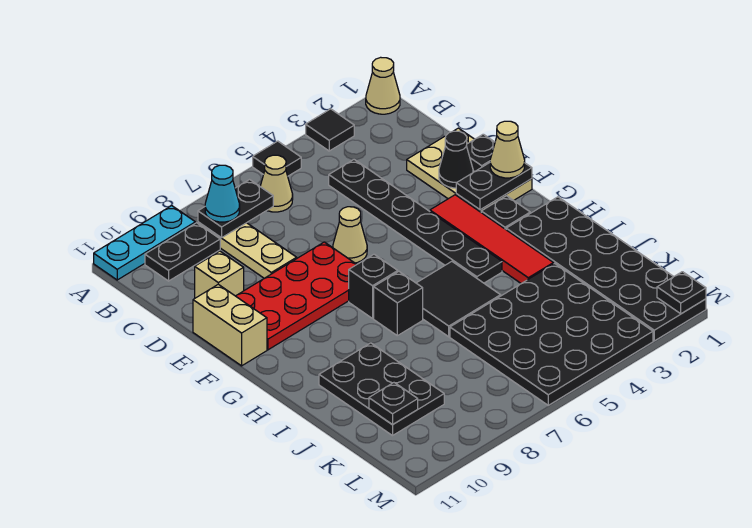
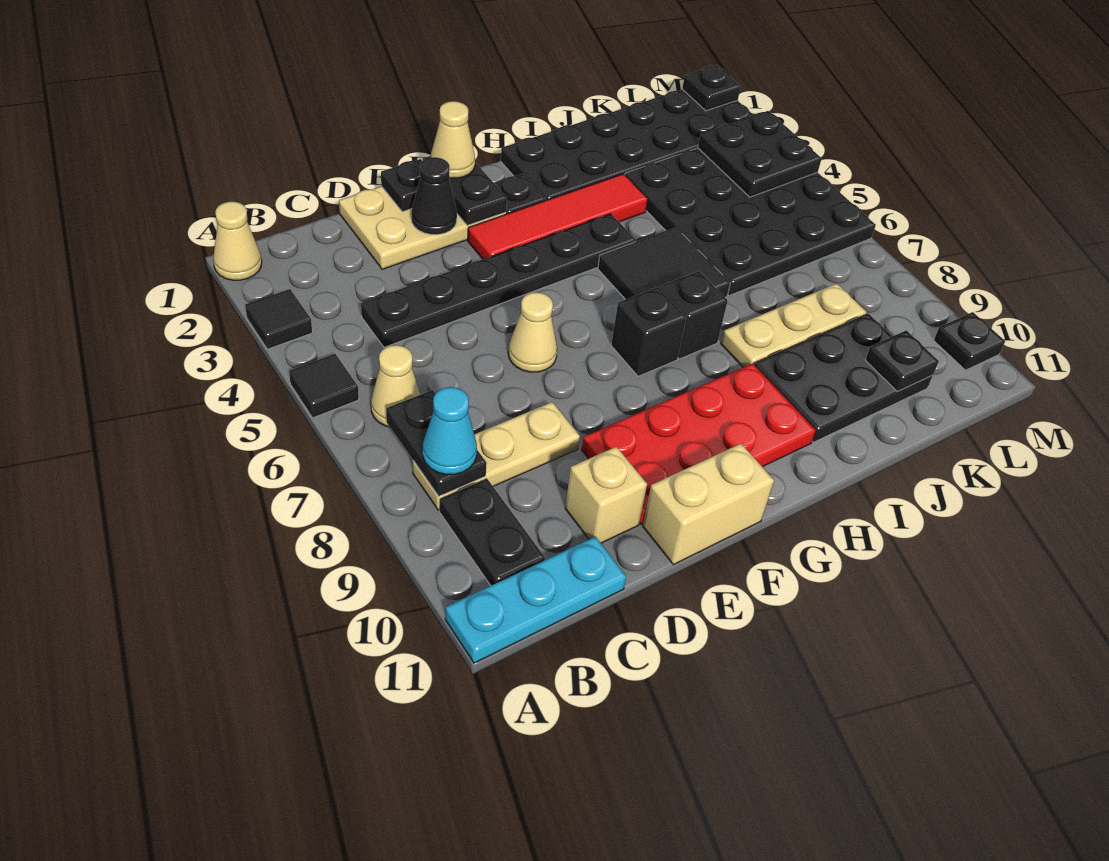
cyan plate A9:A11 level 1 -> cyan plate A11:C11 level 1
red plate E7:F10 level 1 -> red plate E9:H10 level 1
none -> tan plate I8:K8 level 1
none -> black plate L3:M4 level 2
none -> black plate M10 level 1

